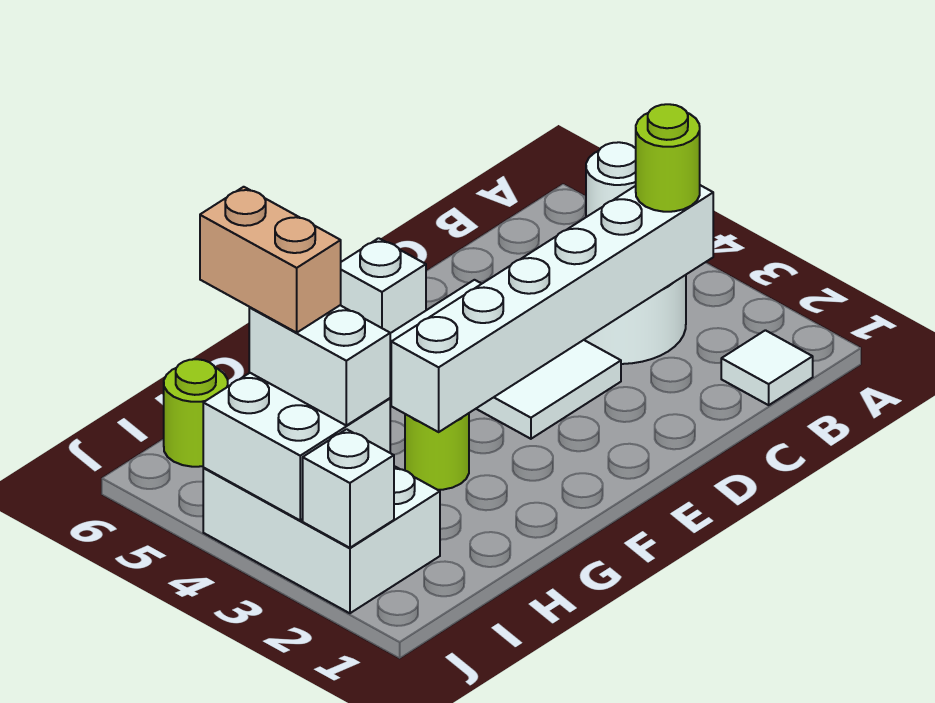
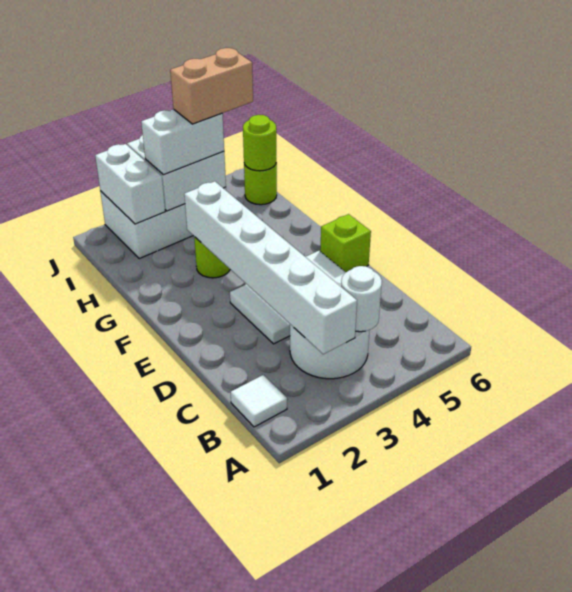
lime round brick B3 level 3 -> lime round brick I6 level 2
white brick E6 level 1 -> lime brick E6 level 1
white brick J2 level 2 -> white brick I2:J2 level 2

